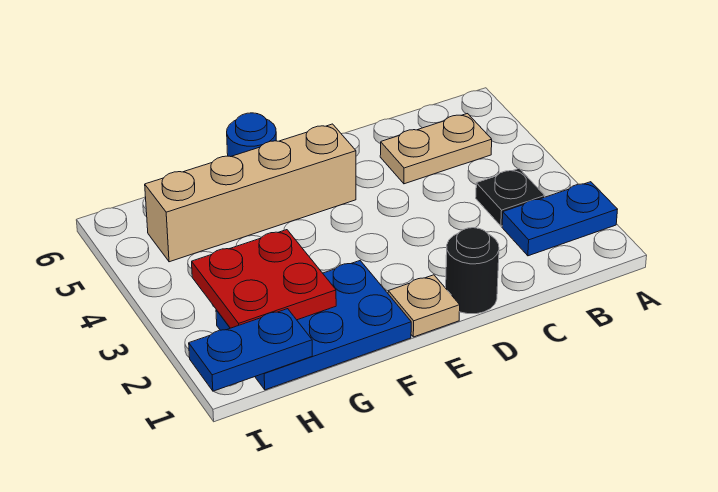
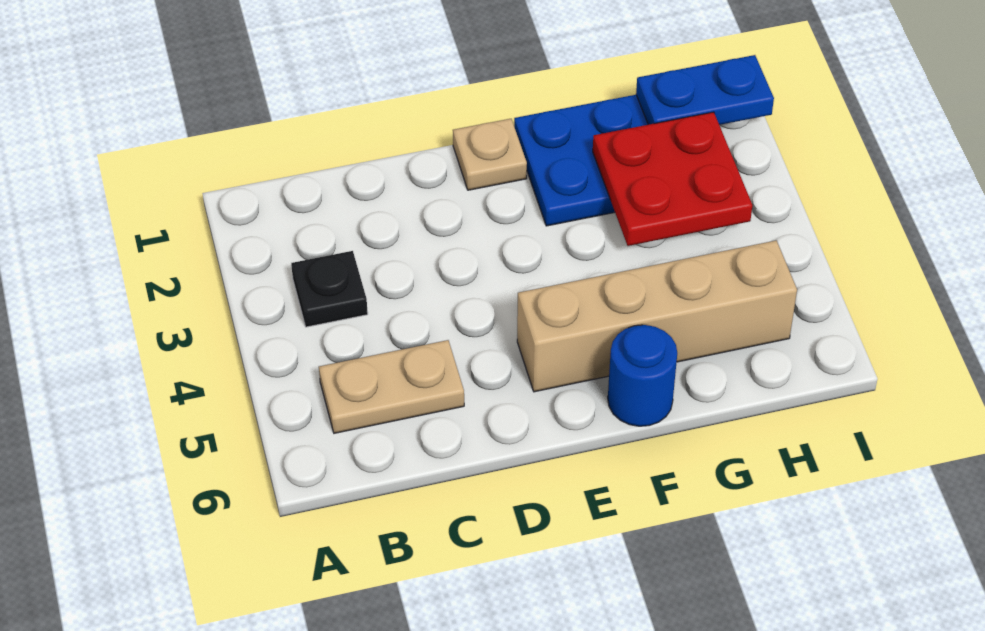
blue plate A2:B2 level 1 -> none
black round brick D1 level 1 -> none

